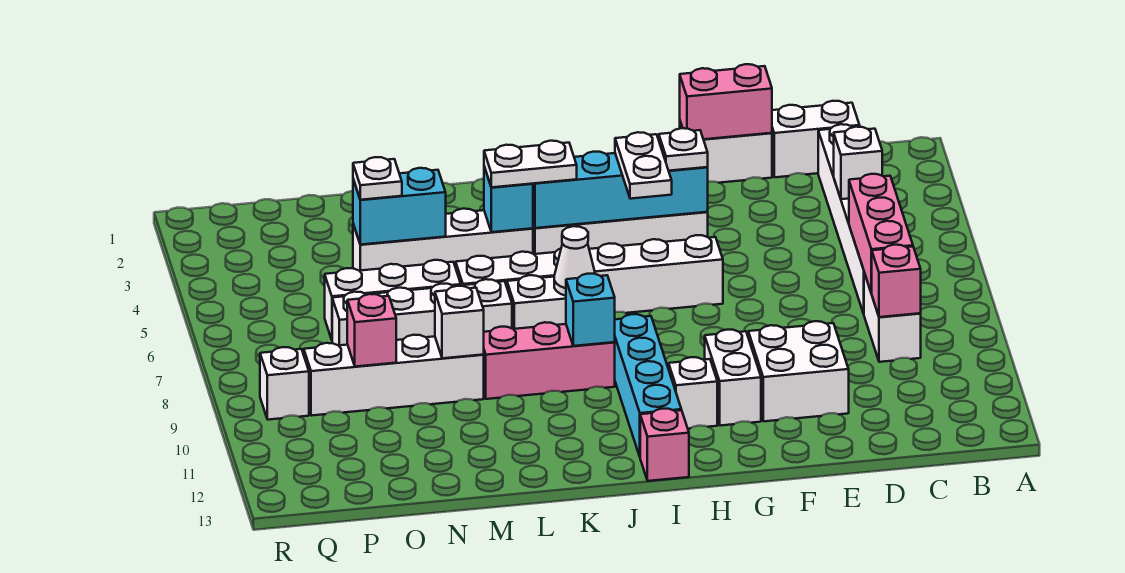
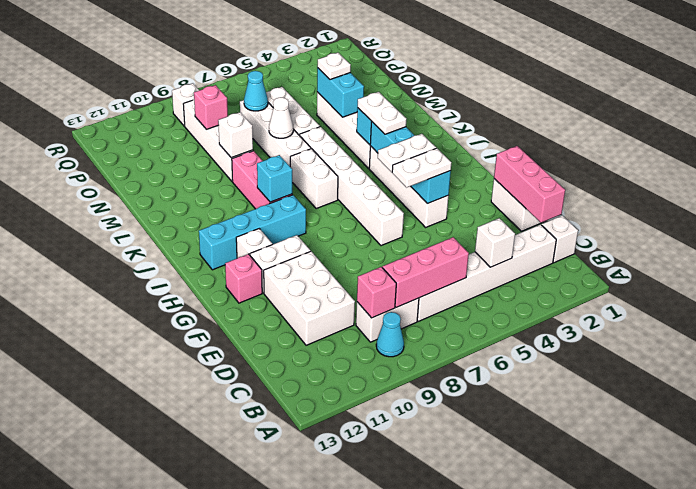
none -> cyan cone B9 level 1
white brick C1:D1 level 1 -> white brick C1 level 1
pink brick E1:F1 level 2 -> pink brick D1:F1 level 2
white brick E10:F11 level 1 -> white brick D10:F11 level 1
white plate G4 level 3 -> white plate G4:G5 level 3
pink brick I13 level 1 -> pink brick G12 level 1
white cone J7 level 2 -> white cone M7 level 2
none -> cyan cone O7 level 2

